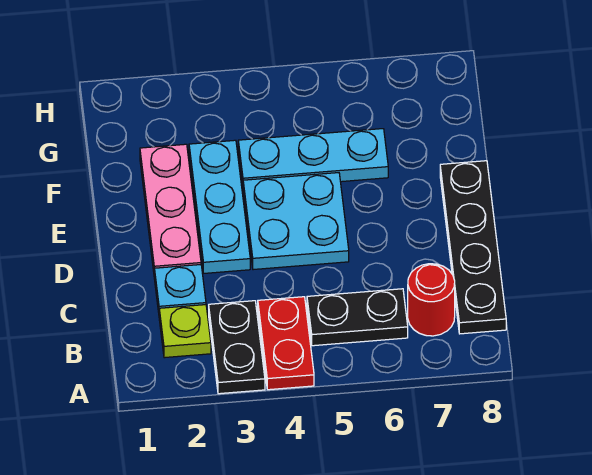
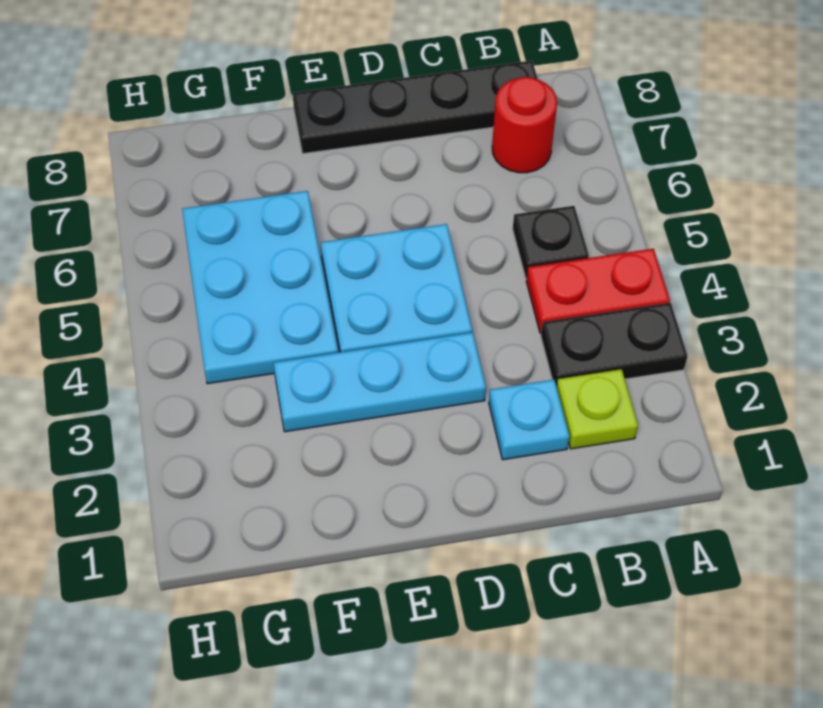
black plate B5:B6 level 1 -> black plate B5 level 1
pink plate D2:F2 level 1 -> none
cyan plate F4:F6 level 1 -> cyan plate F4:G6 level 1

